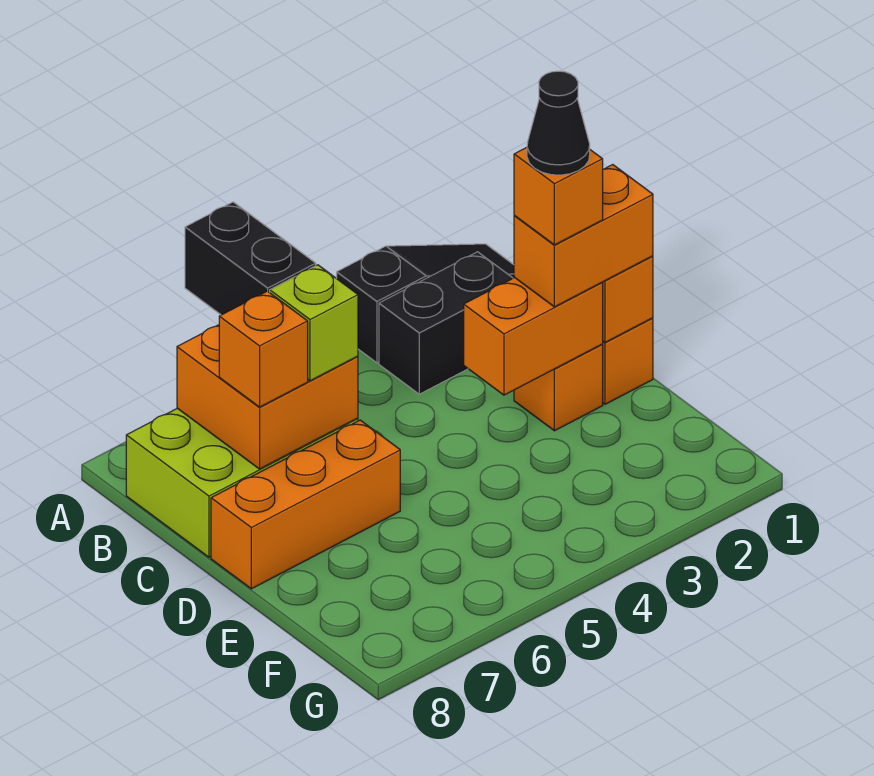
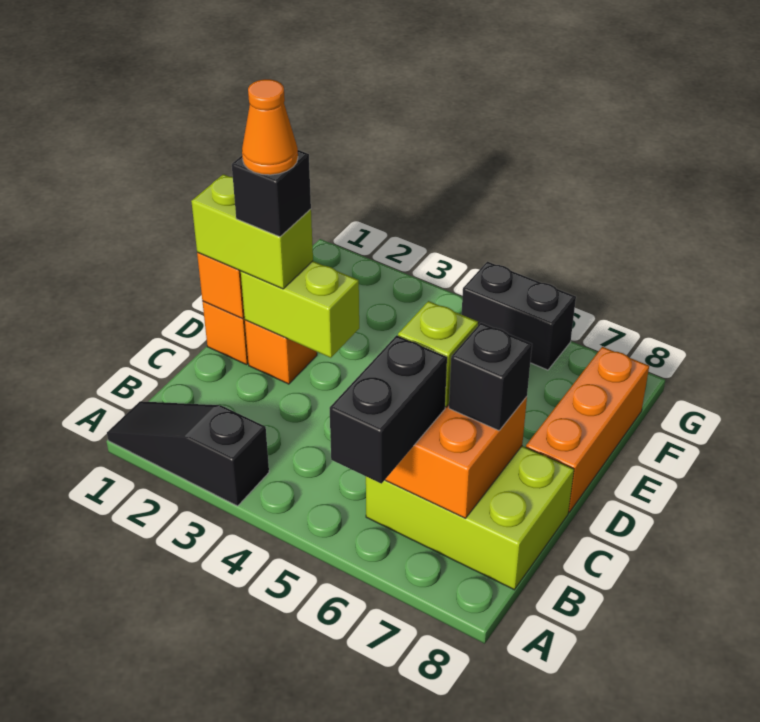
black brick B2:B3 level 1 -> black brick G5:G6 level 1
orange brick C7 level 3 -> black brick C7 level 3
orange brick D1:D2 level 3 -> lime brick D1:D2 level 3
orange brick D2:D3 level 2 -> lime brick D2:D3 level 2
orange brick D2 level 4 -> black brick D2 level 4
black cone D2 level 5 -> orange cone D2 level 5
orange brick D6:D8 level 1 -> orange brick D8:F8 level 1

